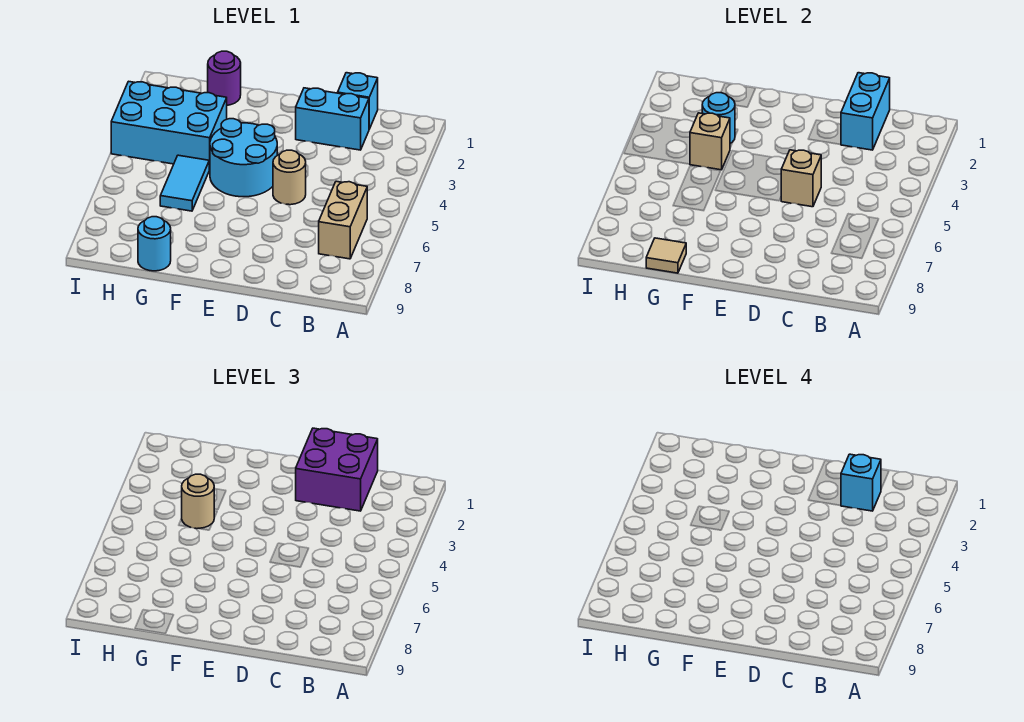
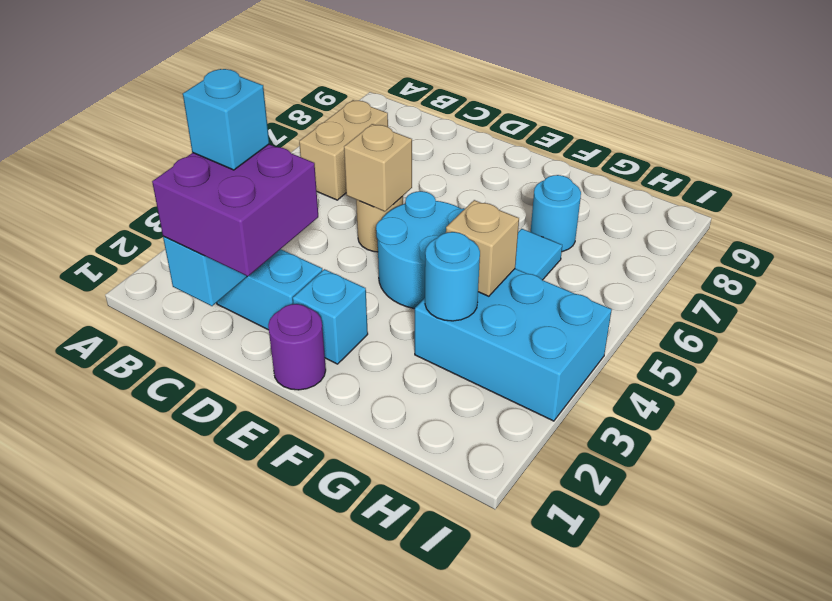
cyan brick C1 level 1 -> cyan brick E2 level 1
purple round brick G1 level 1 -> purple round brick E1 level 1
tan round brick G4 level 3 -> none
cyan round brick G9 level 1 -> cyan round brick G7 level 1
tan tile G9 level 2 -> none

